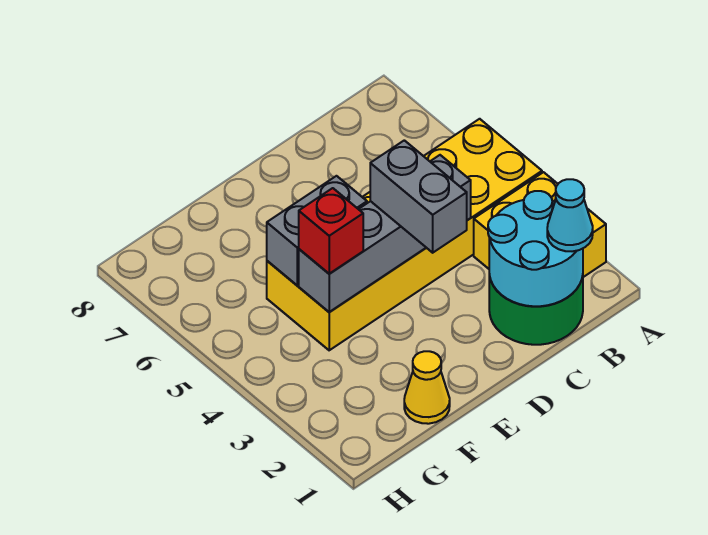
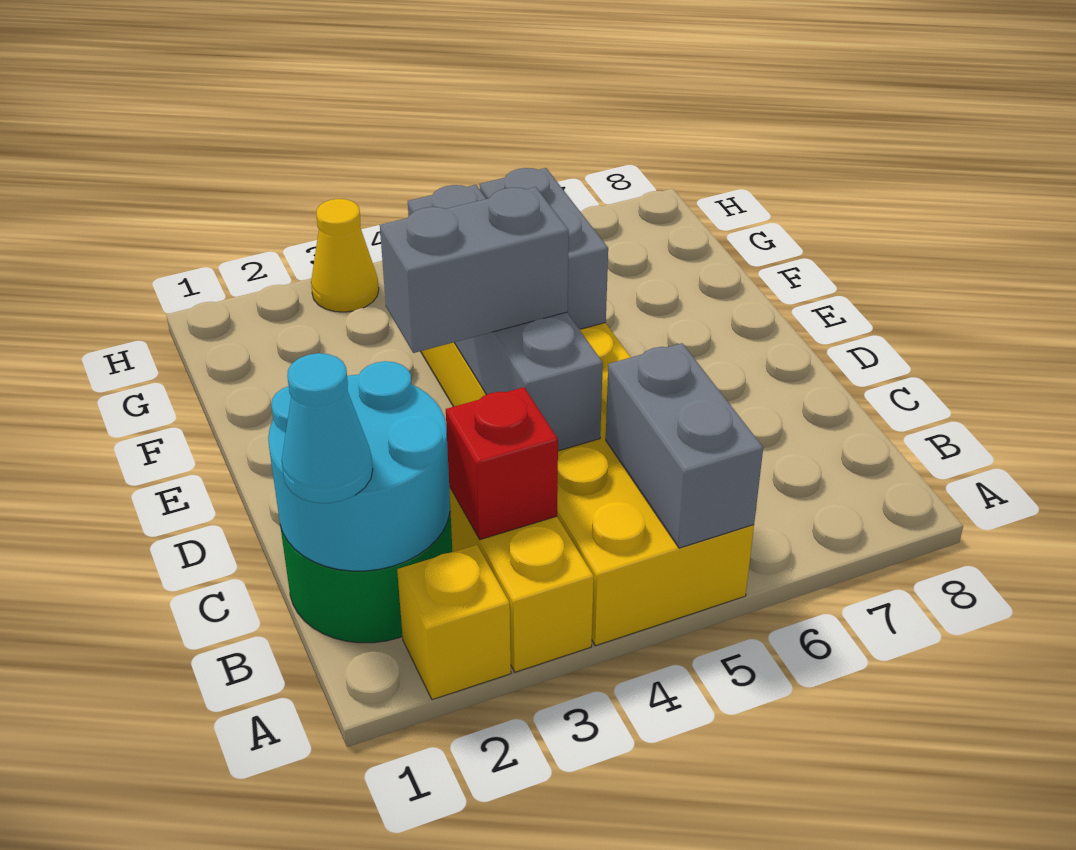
none -> grey brick A5:B5 level 2
yellow cone F1 level 1 -> yellow cone H3 level 1
red brick F4 level 3 -> red brick B3 level 2

